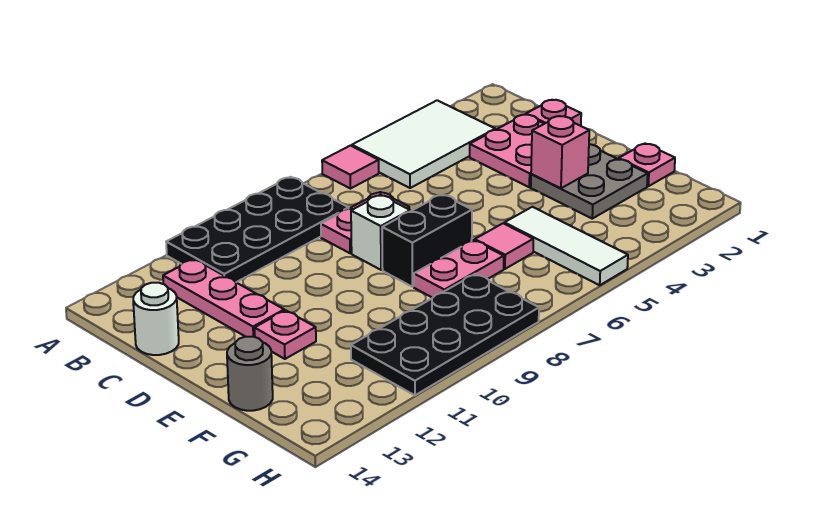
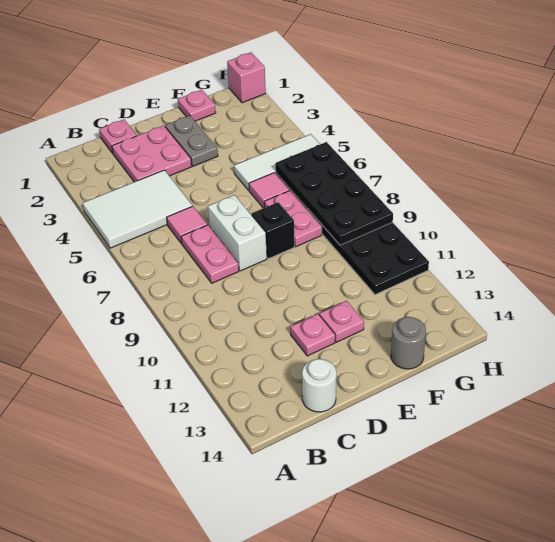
white tile A3:B5 level 1 -> white tile A4:C5 level 1
pink tile A6 level 1 -> pink tile C6 level 1
black plate A8:B11 level 1 -> black plate G6:H9 level 2
pink plate B12:D12 level 1 -> pink plate D12 level 1
white brick D8 level 1 -> white brick D7:D8 level 1
grey plate E2:F3 level 1 -> grey plate E2:E3 level 1
pink brick E3 level 2 -> pink brick H1 level 1
black brick E7:E8 level 1 -> black brick E8 level 1

